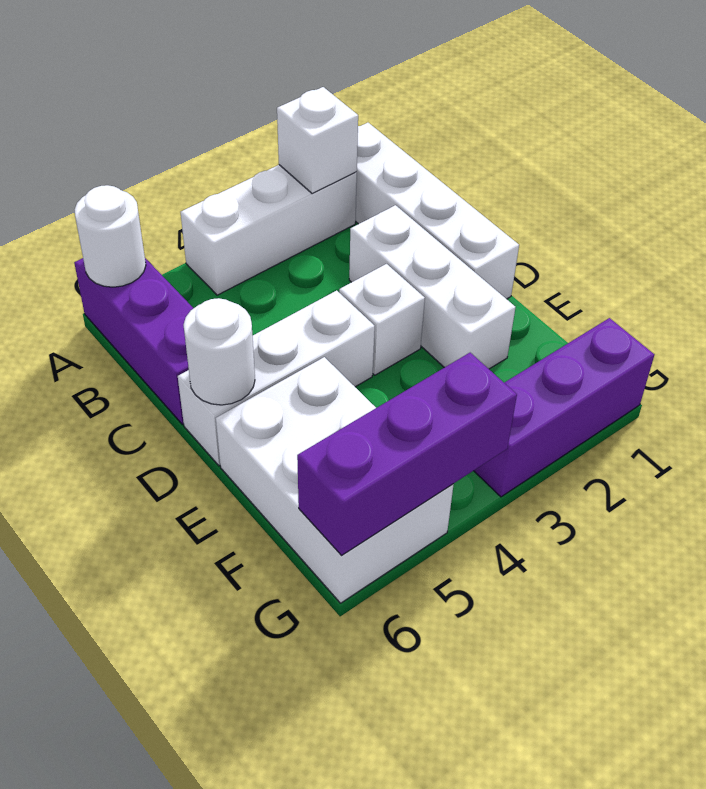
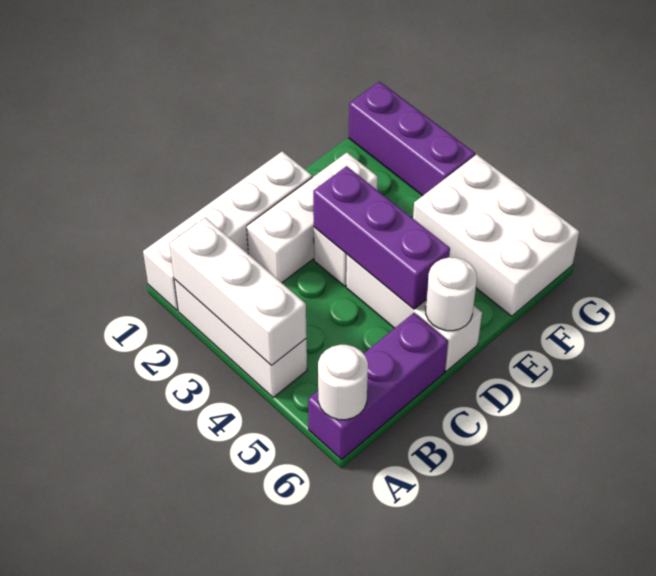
white brick A2 level 2 -> white brick A2:A4 level 2
white brick E5:G6 level 1 -> white brick F4:G6 level 1
purple brick G4:G6 level 2 -> purple brick D3:D5 level 2

